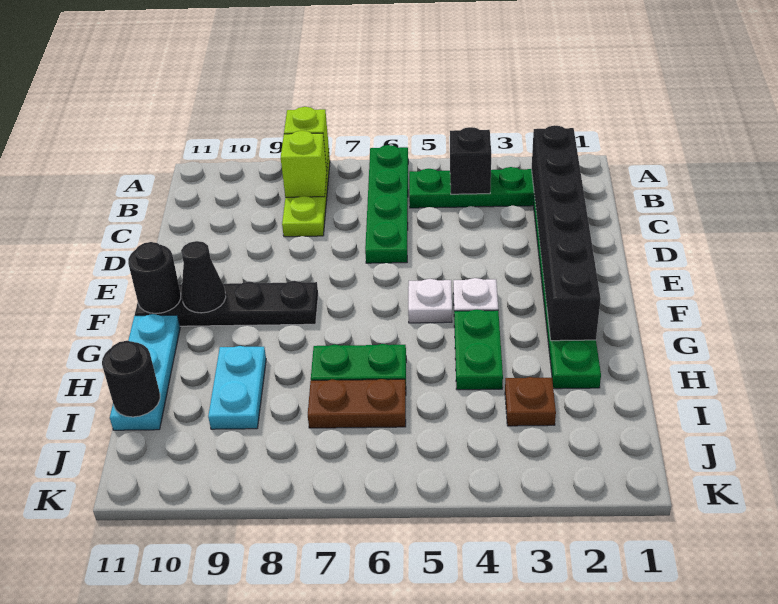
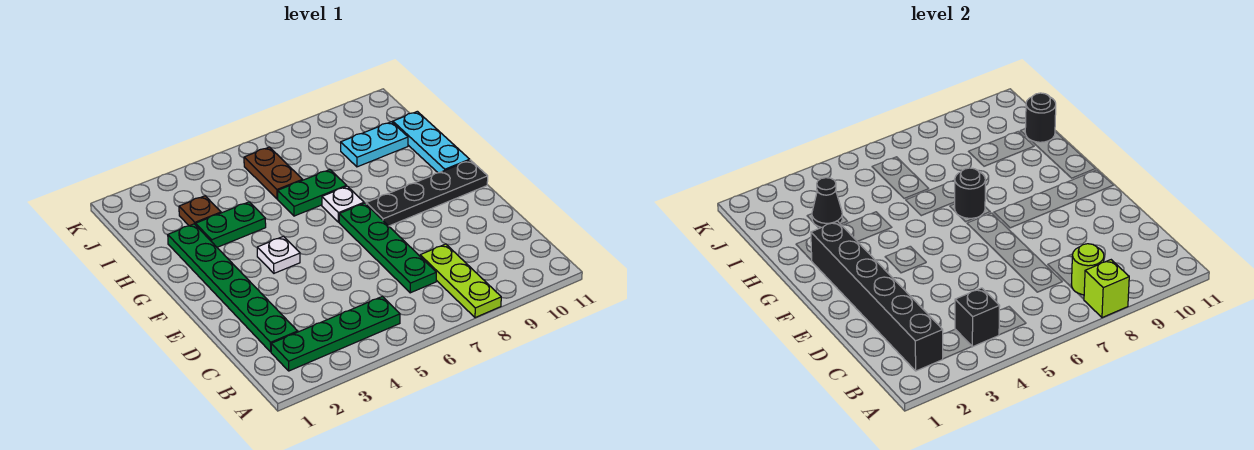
green plate A6:D6 level 1 -> green plate C7:F7 level 1
lime brick B8 level 2 -> lime round brick B8 level 2
white plate F5 level 1 -> white plate G7 level 1
black cone F10 level 2 -> black cone I3 level 2
black round brick F11 level 2 -> black round brick G7 level 2
green plate G4:H4 level 1 -> green plate H3:H4 level 1
cyan plate H9:I9 level 1 -> cyan plate I9:I10 level 1
brown plate I6:I7 level 1 -> brown plate I6:J6 level 1

